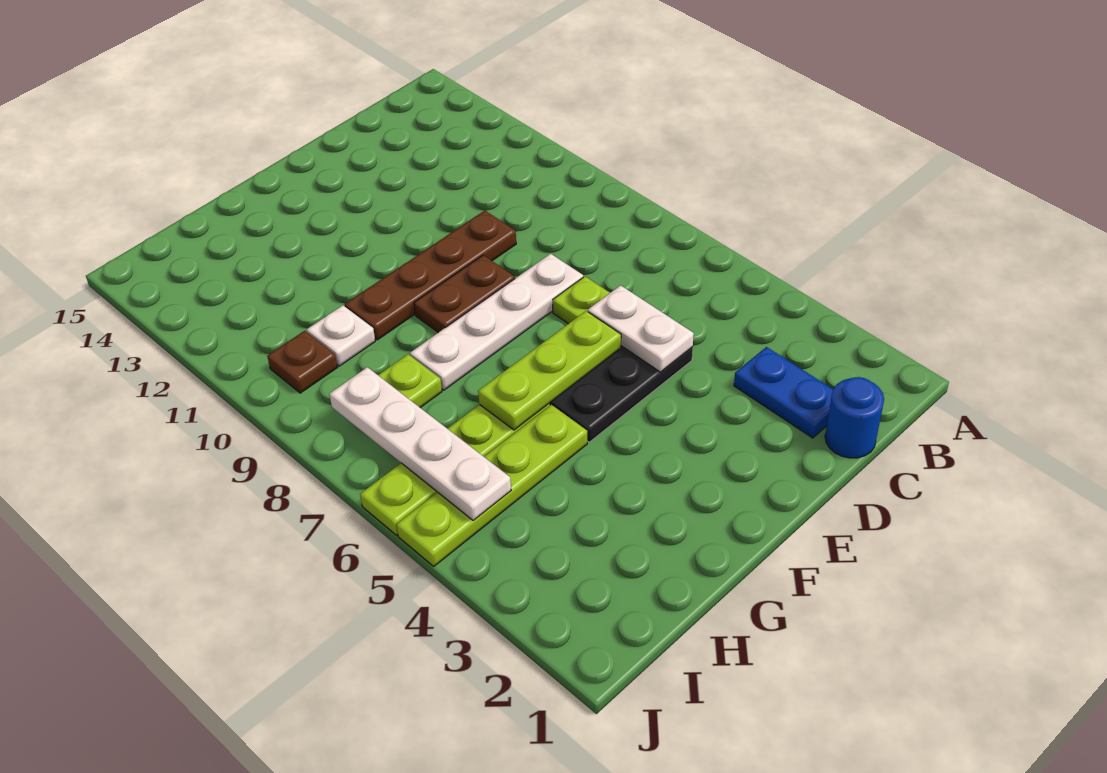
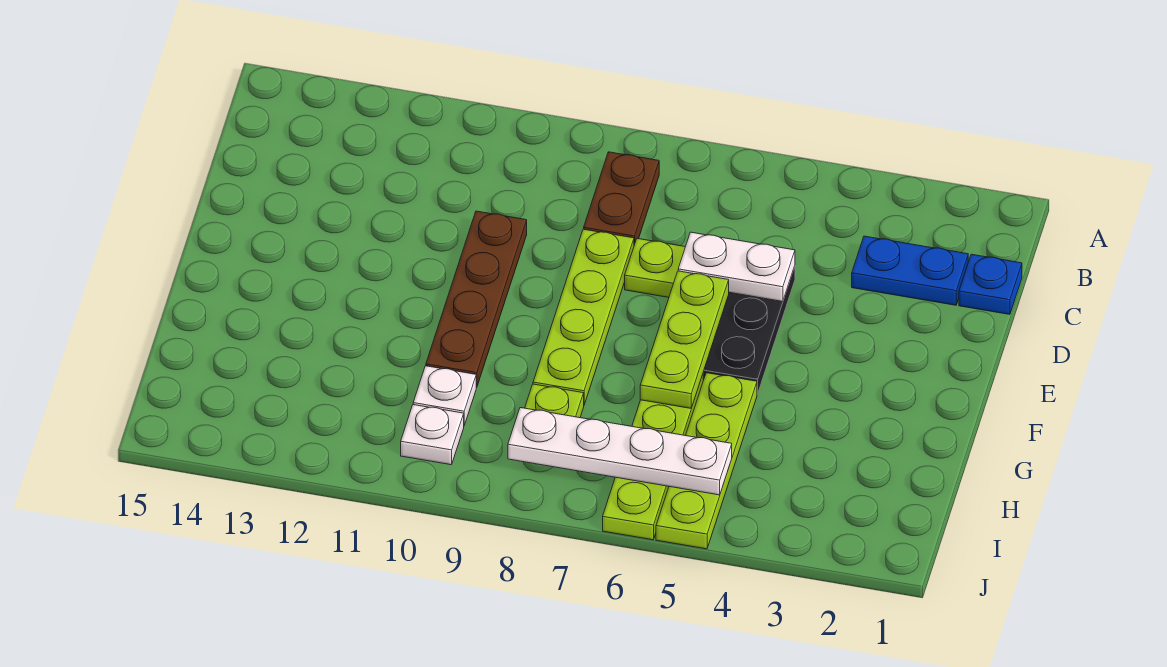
blue round brick C1 level 1 -> blue plate C1 level 1
white plate D8:G8 level 1 -> lime plate D8:G8 level 1
brown plate E9:F9 level 1 -> brown plate B8:C8 level 1
brown plate I10 level 1 -> white plate I10 level 1

